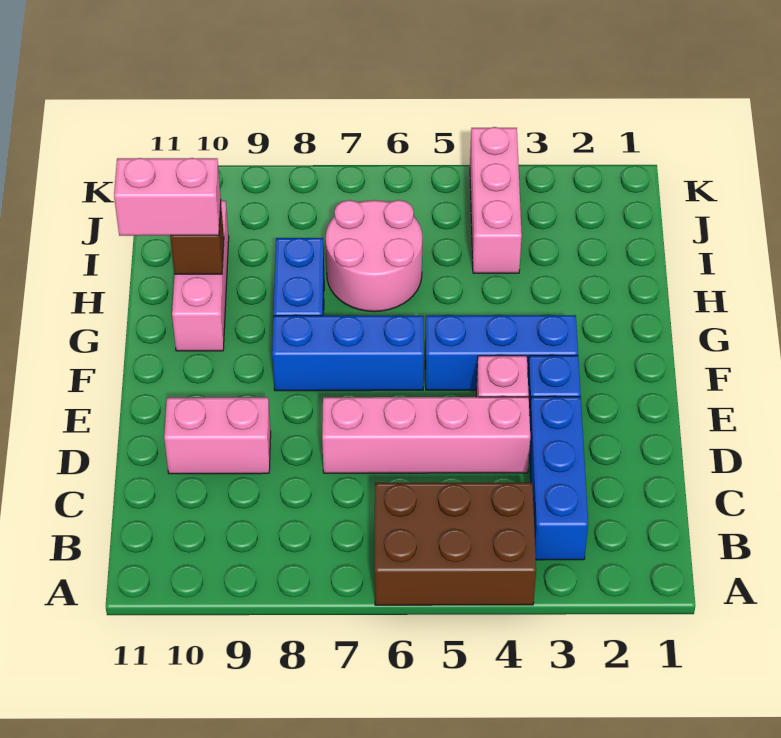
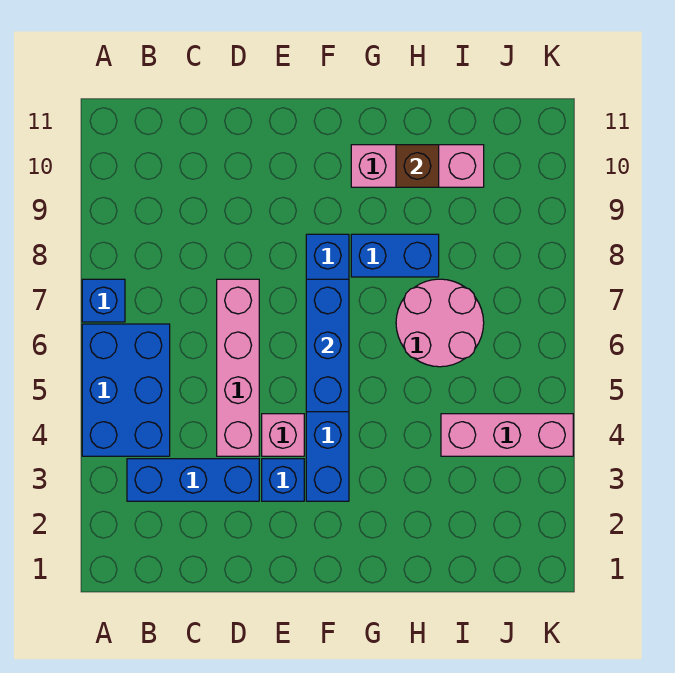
brown brick A4:B6 level 1 -> blue brick A4:B6 level 1
none -> blue brick A7 level 1
pink brick D9:D10 level 1 -> none
none -> blue brick F5:F7 level 2
pink brick H10:H11 level 3 -> none

